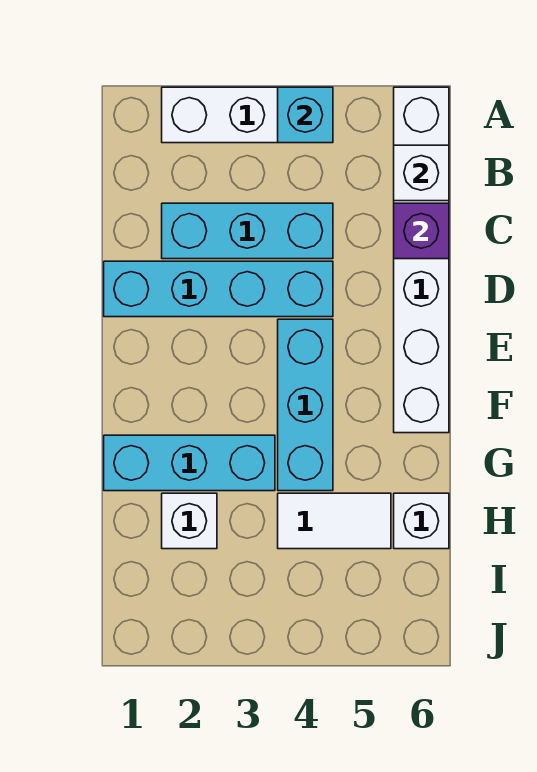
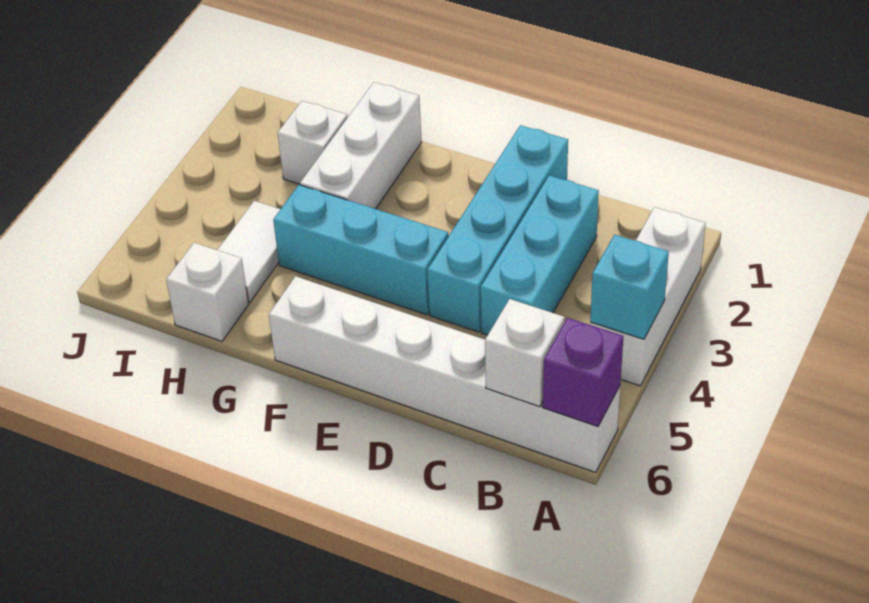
purple brick C6 level 2 -> purple brick A6 level 2
cyan brick G1:G3 level 1 -> white brick G1:G3 level 1

